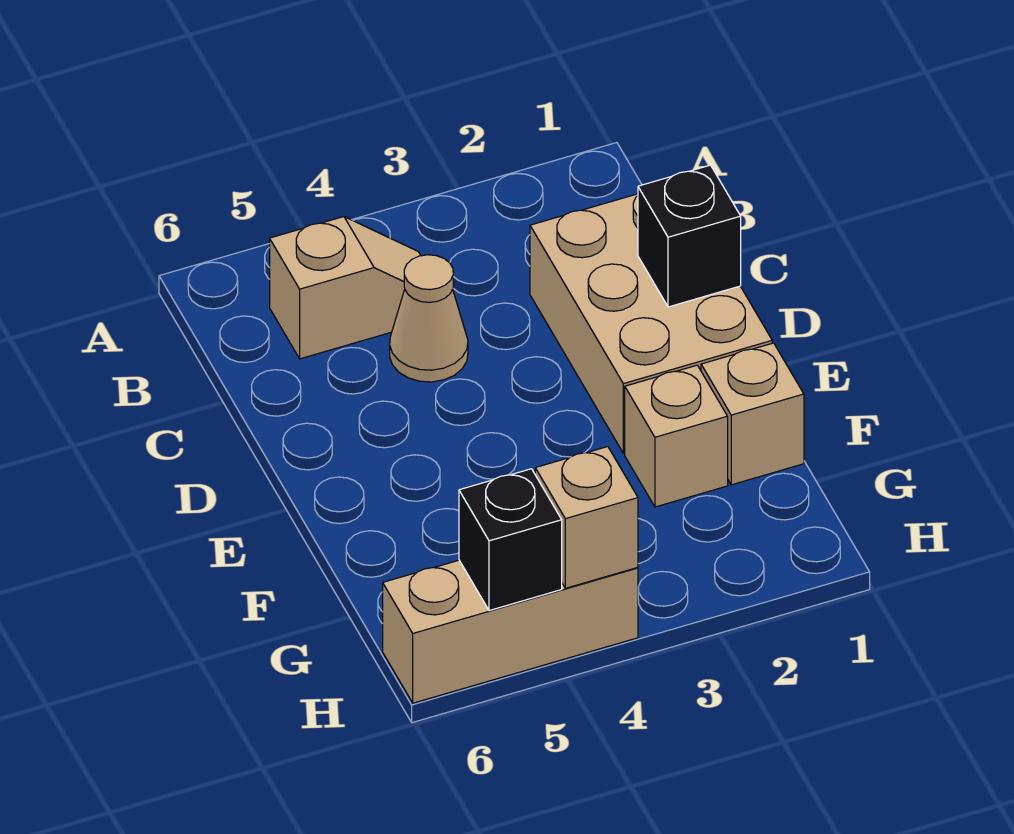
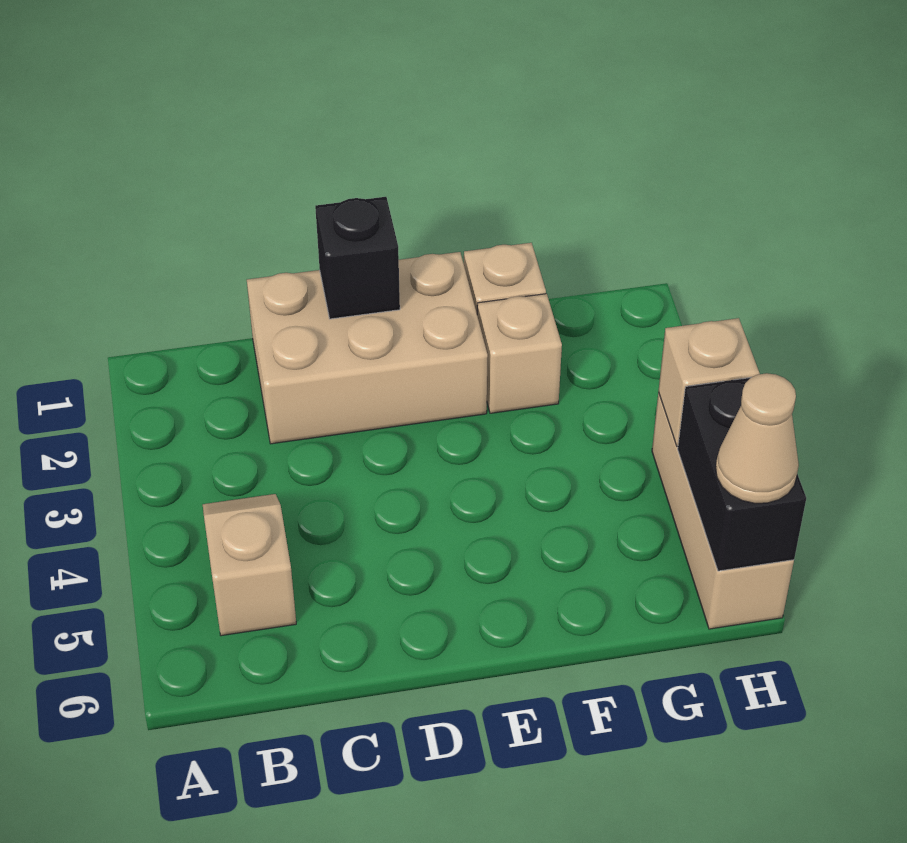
tan cone C4 level 1 -> tan cone H6 level 3
black brick H5 level 2 -> black brick H5:H6 level 2

